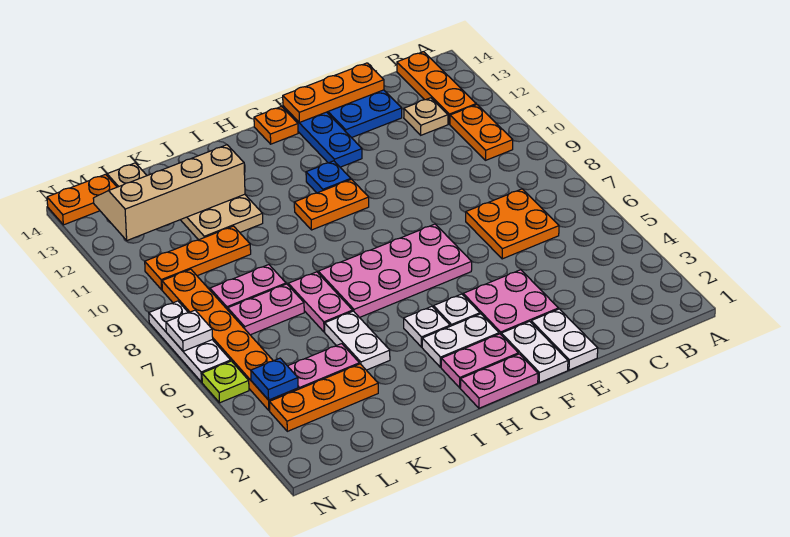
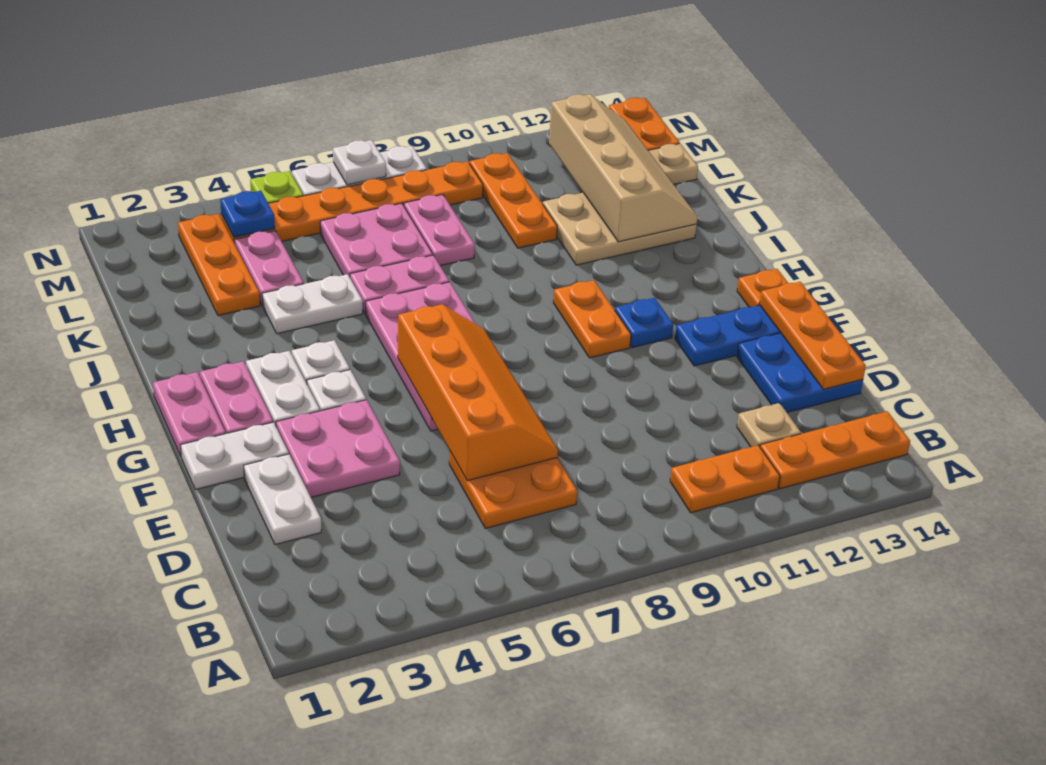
none -> orange slope D6:G7 level 2 top 6
white plate E1:E2 level 1 -> white plate D2:E2 level 1
pink plate K7:L7 level 1 -> pink plate K6:L7 level 1

